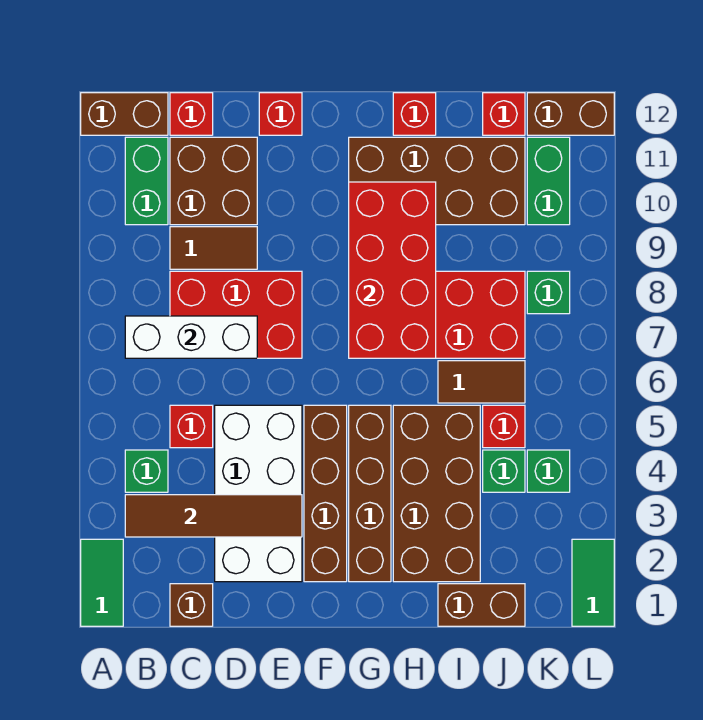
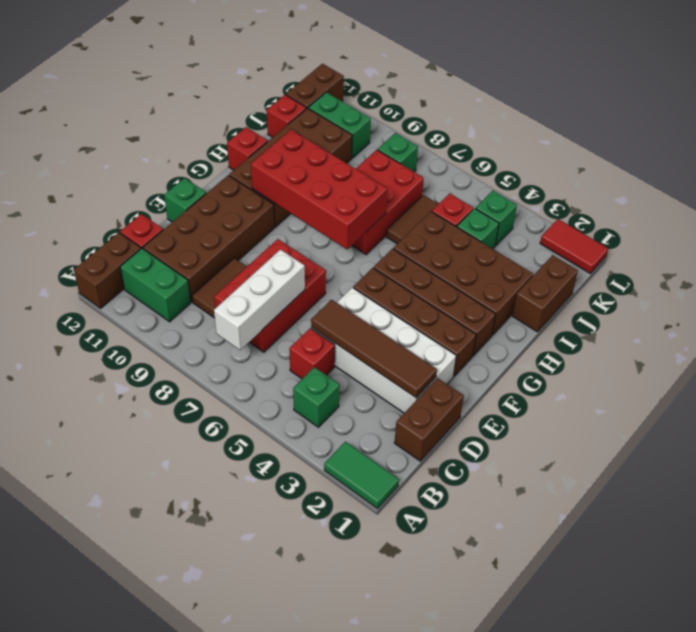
brown tile B3:E3 level 2 -> brown tile D2:D5 level 2
brown brick C1 level 1 -> brown brick C1:D1 level 1
brown brick C10:D11 level 1 -> brown brick C10:F11 level 1
red brick E12 level 1 -> green brick E12 level 1
green tile L1:L2 level 1 -> red tile L1:L2 level 1

